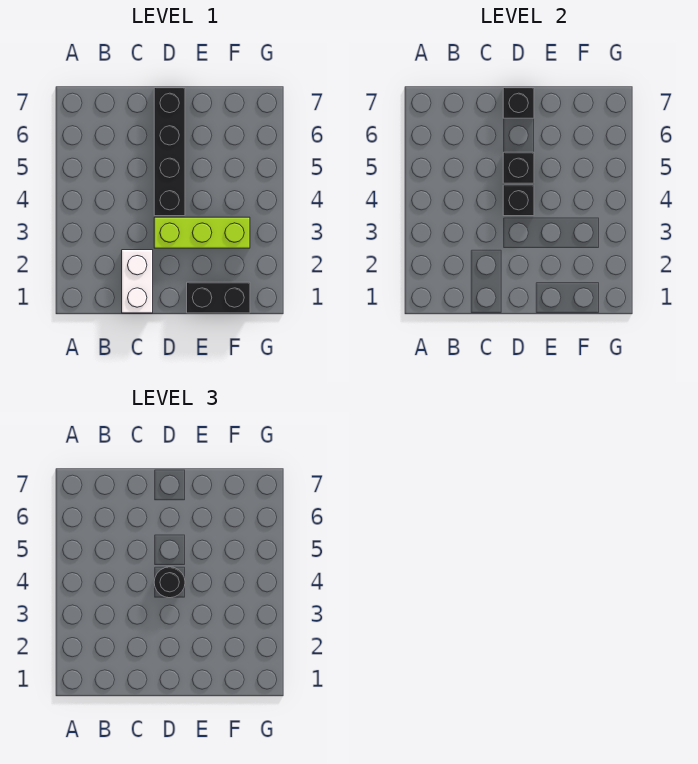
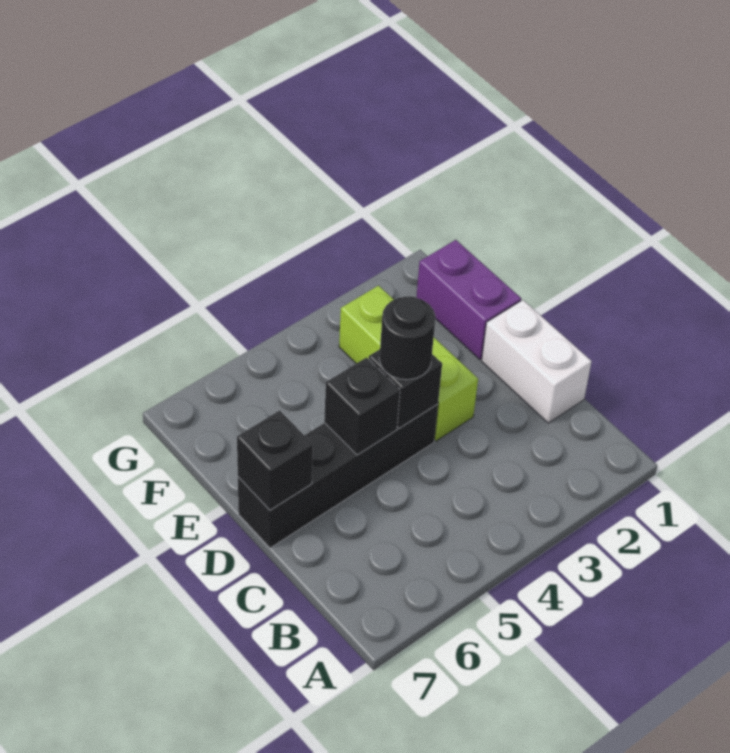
white brick C1:C2 level 1 -> white brick C1:D1 level 1
black brick E1:F1 level 1 -> purple brick E1:F1 level 1

